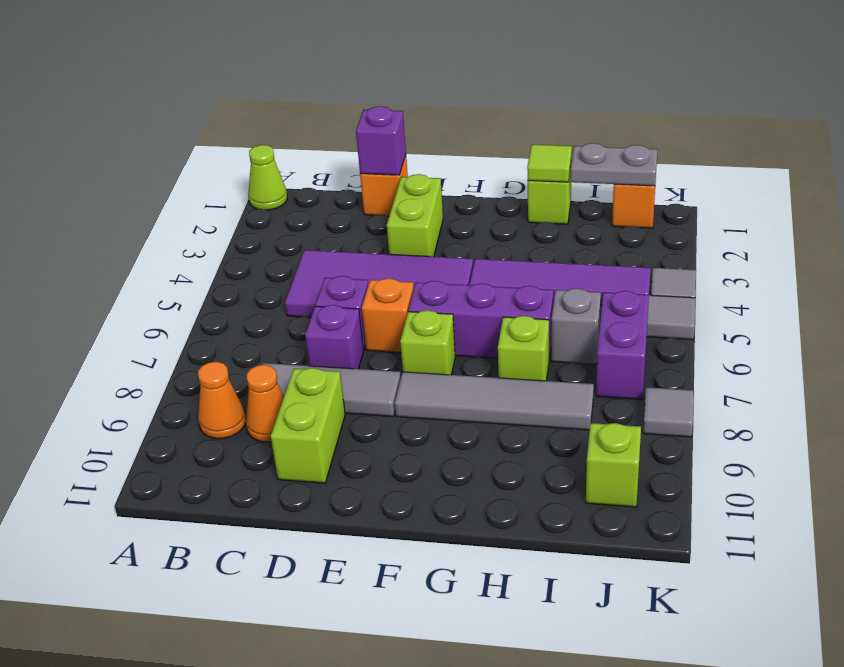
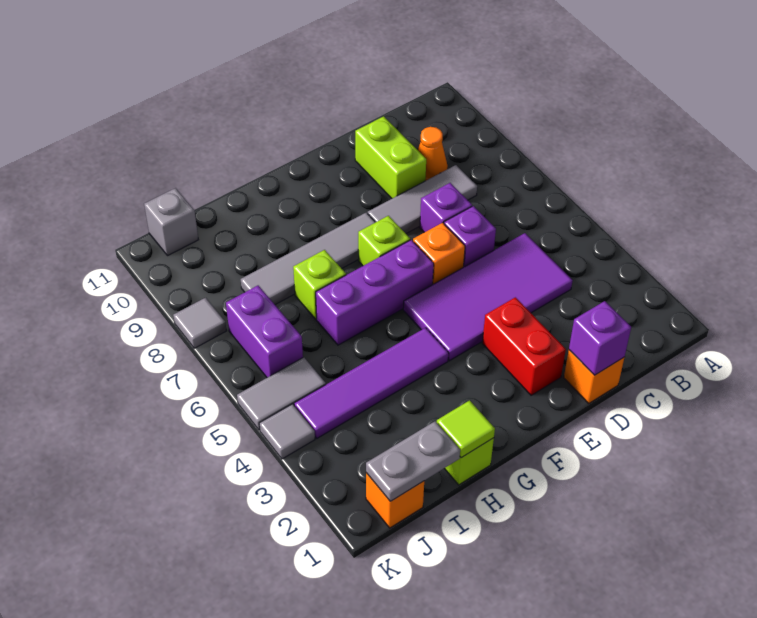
lime cone A1 level 1 -> none
orange cone B9 level 1 -> none
lime brick E2:E3 level 1 -> red brick E2:E3 level 1
grey brick I6 level 1 -> grey brick J11 level 1
lime brick J10 level 1 -> none

